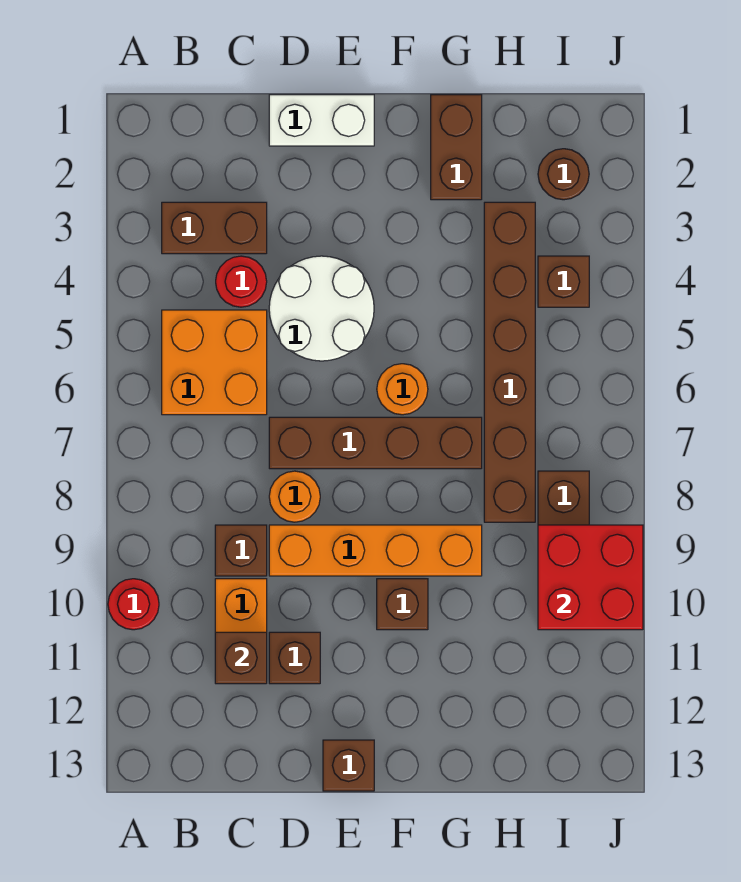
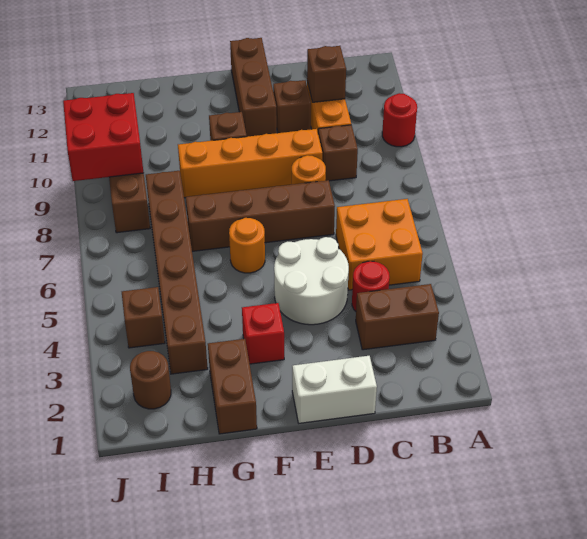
brown brick E13 level 1 -> brown brick E11:E13 level 1
none -> red brick F3 level 1

